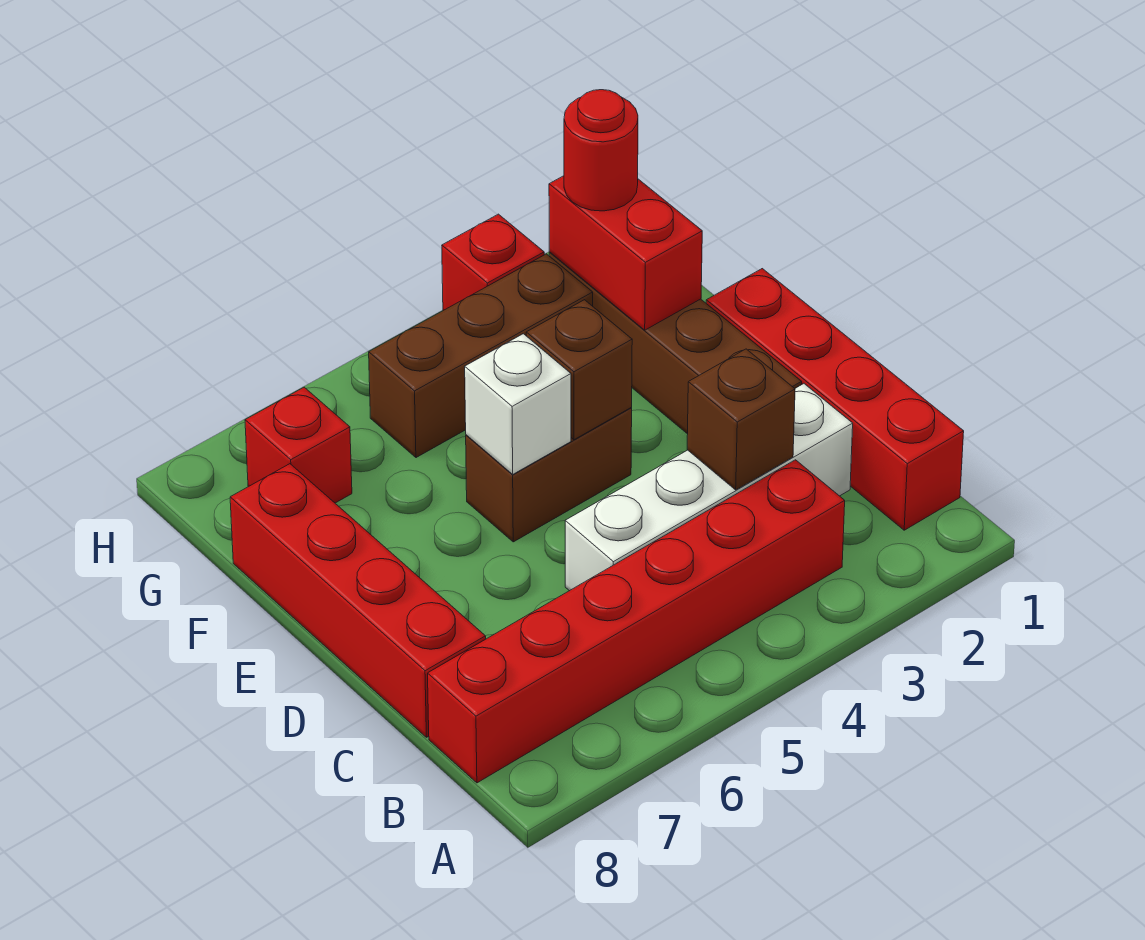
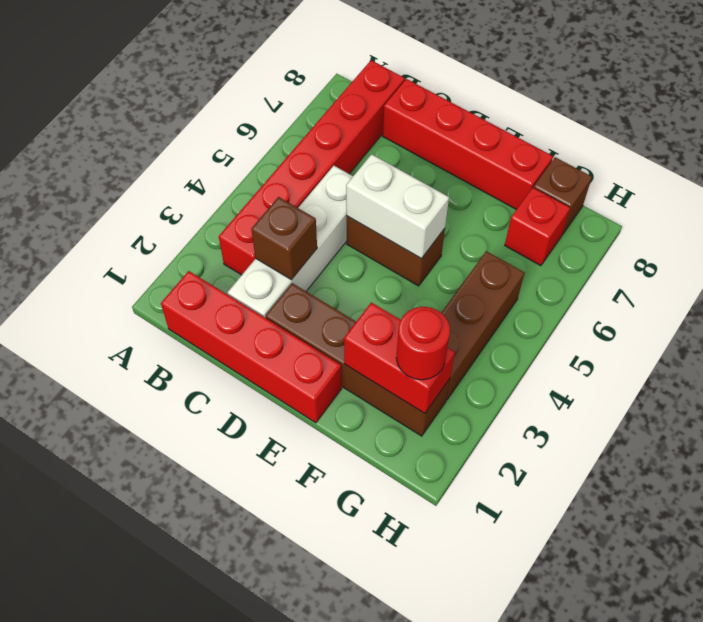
brown brick E4:E5 level 1 -> brown brick D5:E5 level 1
brown brick E4 level 2 -> brown brick G8 level 1
white brick E5 level 2 -> white brick D5:E5 level 2
red brick H3 level 1 -> none

